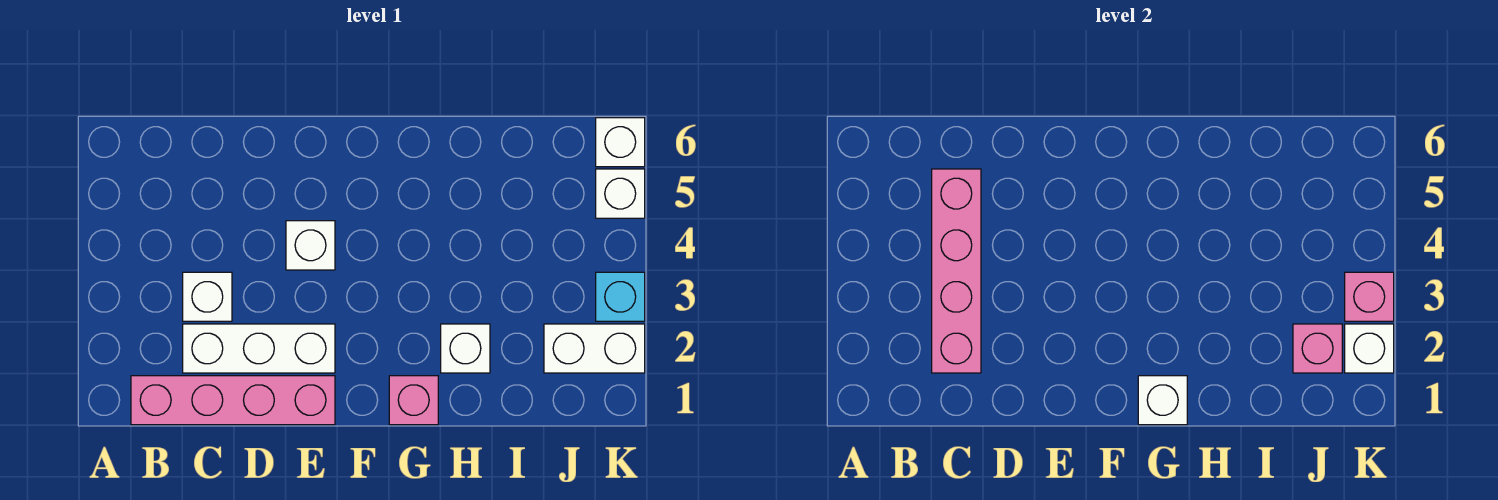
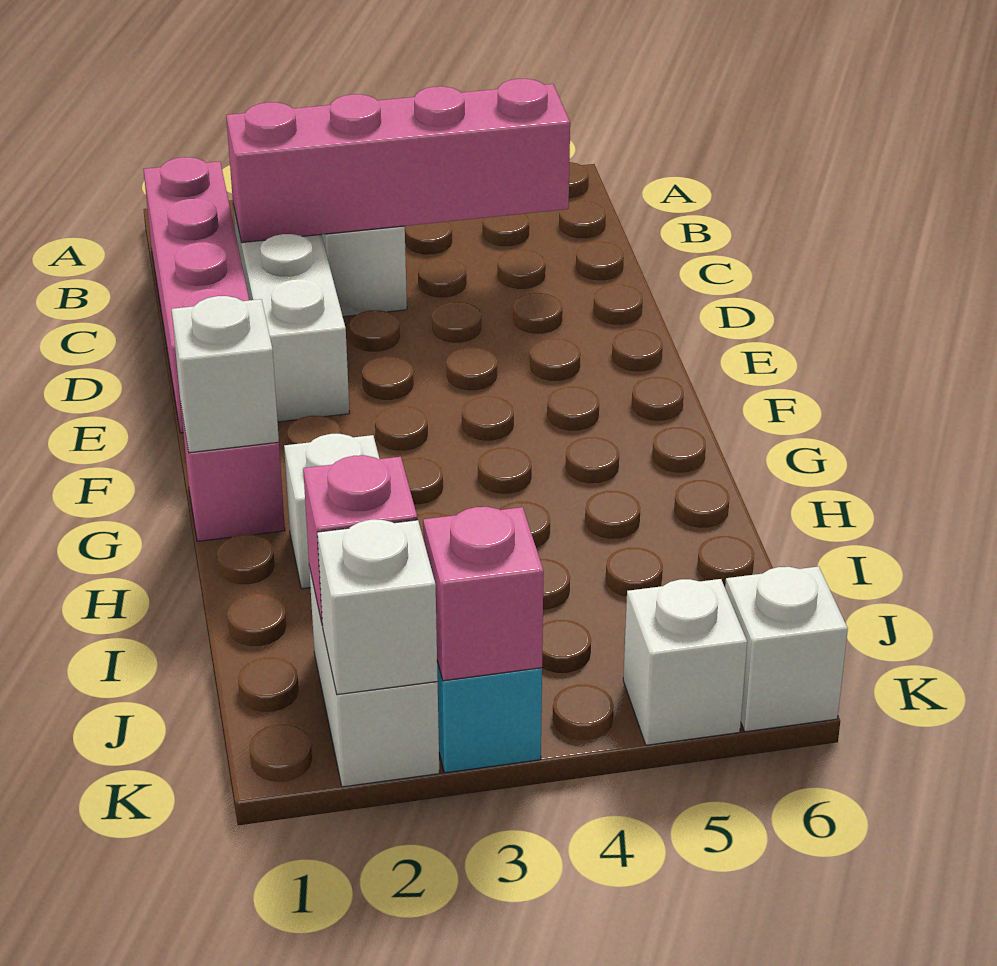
white brick E4 level 1 -> none

